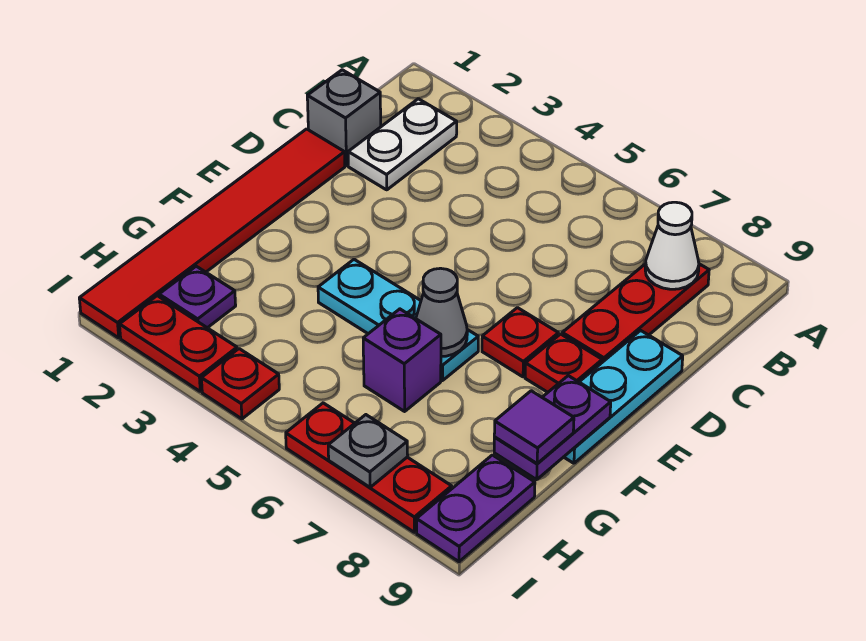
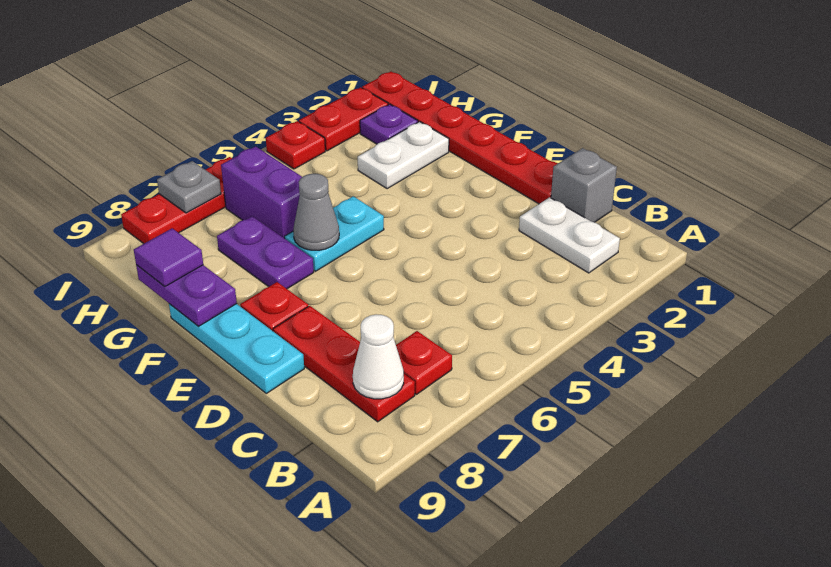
red tile D1:I1 level 1 -> red plate D1:I1 level 1
red plate E7 level 1 -> red plate B7 level 1
cyan plate F4:F6 level 1 -> cyan plate F5:F6 level 1
none -> white plate G2:G3 level 1
purple brick G6 level 1 -> purple brick G6:H6 level 1
purple plate H9:I9 level 1 -> purple plate F7:G7 level 1

